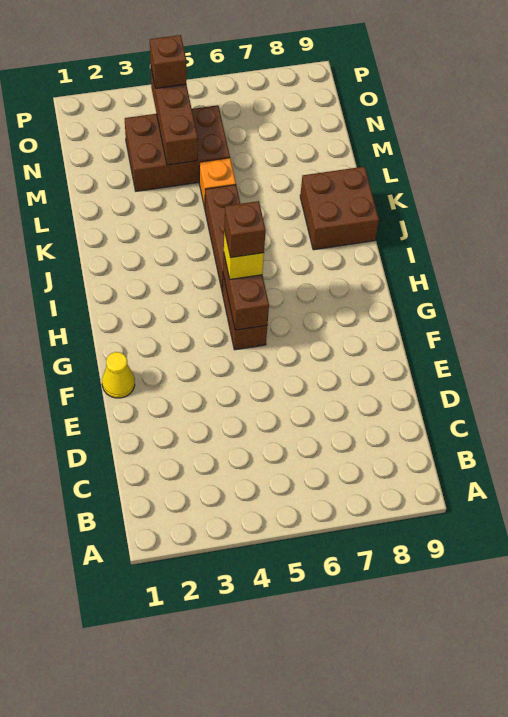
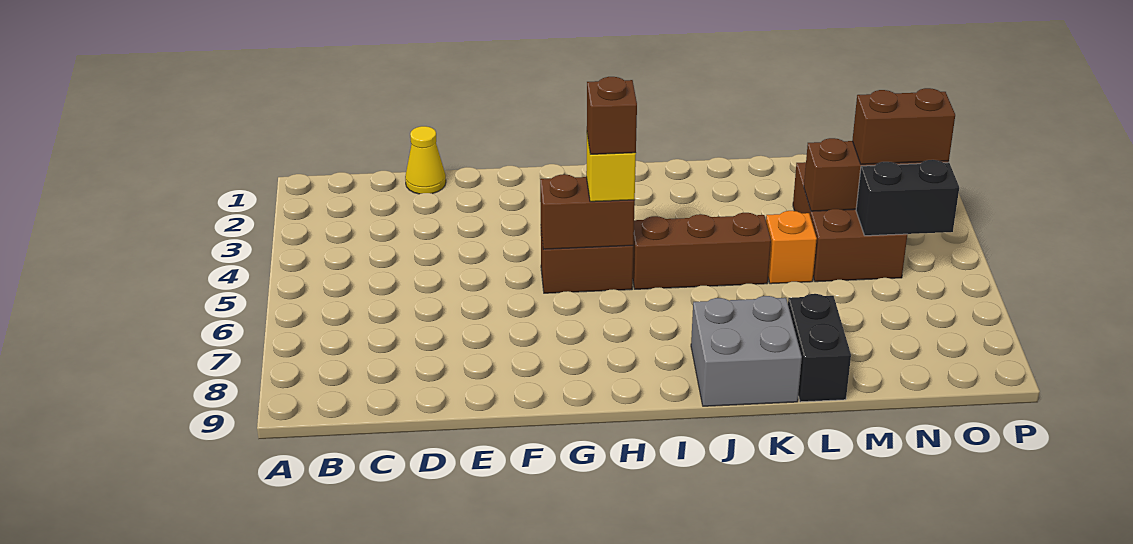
yellow cone F1 level 1 -> yellow cone D1 level 1
brown brick J8:K9 level 1 -> grey brick J8:K9 level 1
none -> black brick L8:L9 level 1
none -> black brick N5:O5 level 2
brown brick O4 level 3 -> brown brick N4:O4 level 3

